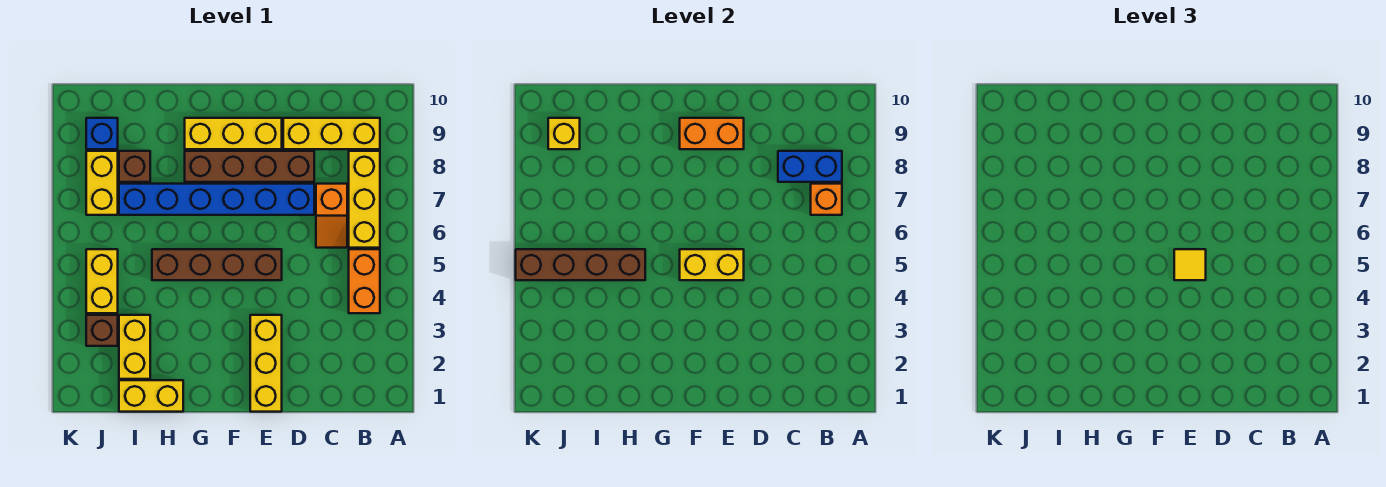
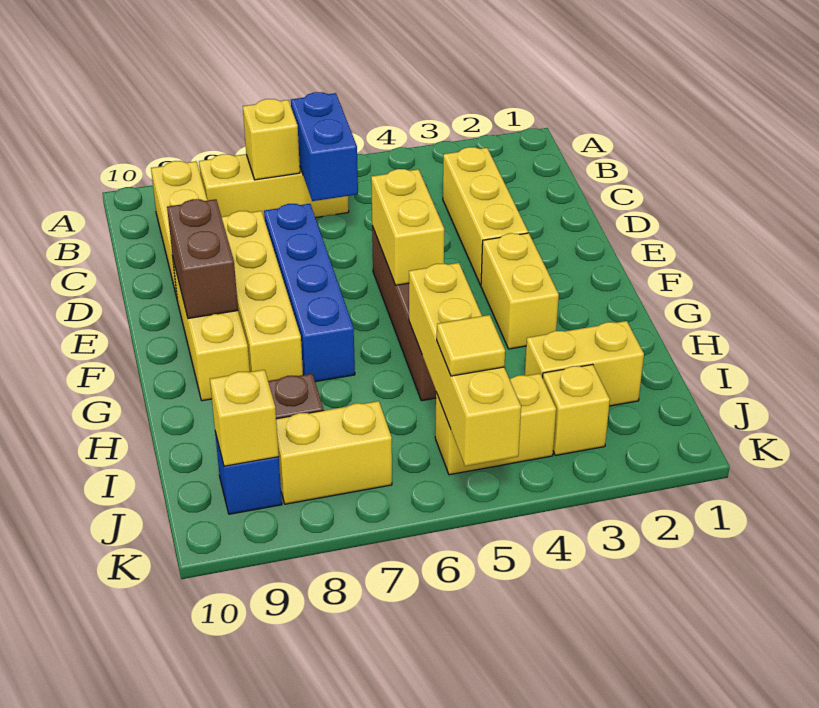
orange brick B4:B5 level 1 -> none
orange brick B7 level 2 -> yellow brick B7 level 2
blue brick B8:C8 level 2 -> blue brick B6:C6 level 2
orange slope C6:C7 level 1 top 7 -> none
blue brick D7:I7 level 1 -> blue brick D7:G7 level 1
brown brick D8:G8 level 1 -> yellow brick D8:G8 level 1
yellow brick E1:E3 level 1 -> yellow brick C3:E3 level 1
yellow tile E5 level 3 -> yellow tile J5 level 3
orange brick E9:F9 level 2 -> brown brick E9:F9 level 2
yellow brick H1:I1 level 1 -> yellow brick F3:G3 level 1
brown brick H5:K5 level 2 -> yellow brick H5:K5 level 2
brown brick J3 level 1 -> yellow brick J3 level 1

